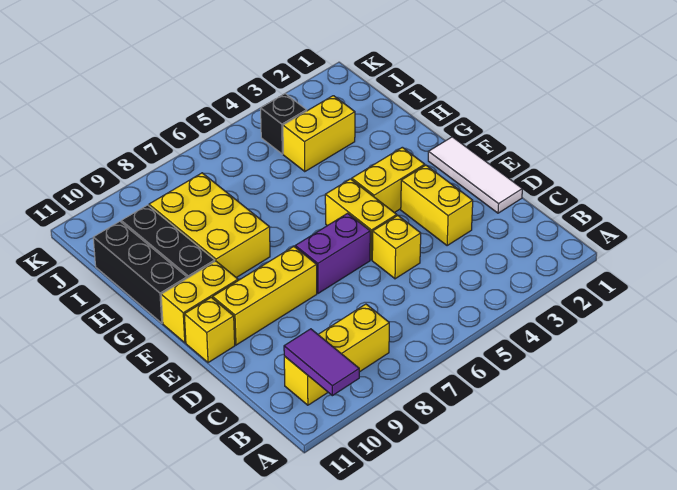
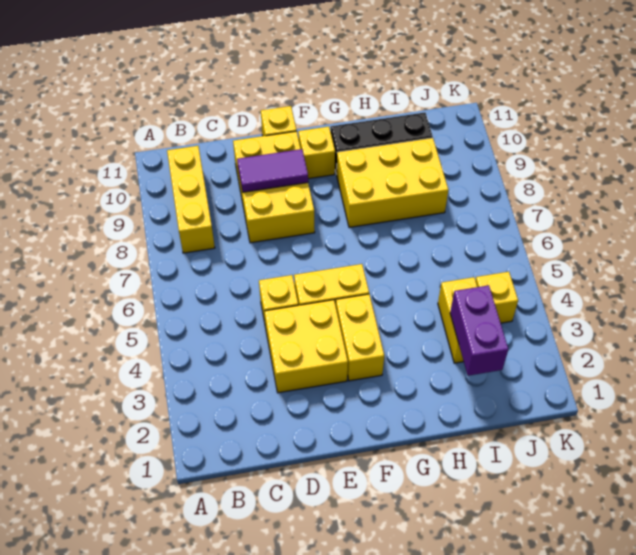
purple tile A10:B10 level 2 -> purple tile D9:E9 level 2
white tile D1:F1 level 1 -> none
yellow brick D3:E3 level 1 -> yellow brick D3:E4 level 1
purple brick E6:E7 level 1 -> purple brick I2:I3 level 2
yellow brick E8:E10 level 1 -> yellow brick D8:E10 level 1
yellow brick F10:F11 level 1 -> yellow brick F10 level 1
black brick G11:I11 level 1 -> none
black brick J4 level 1 -> yellow brick J4 level 1

